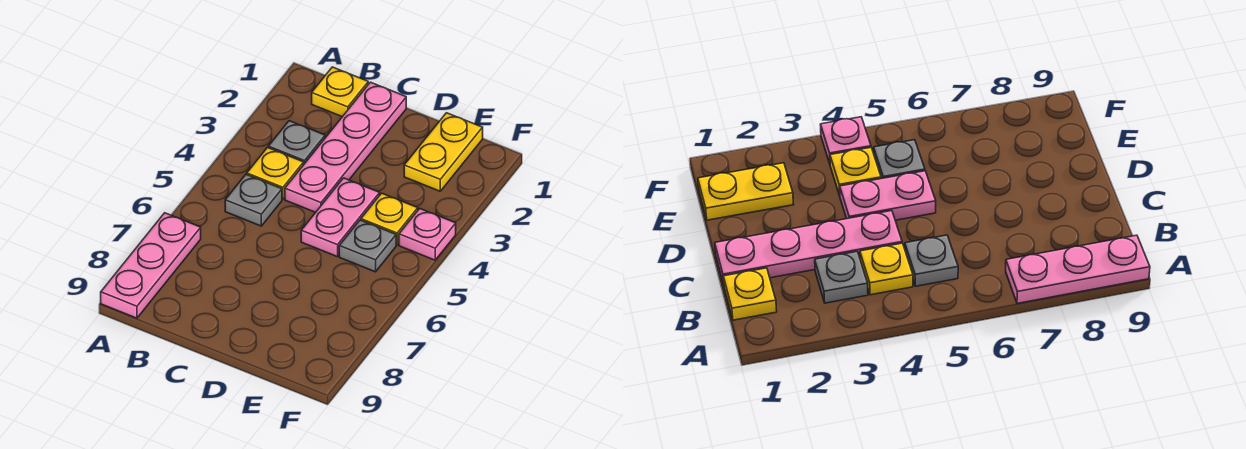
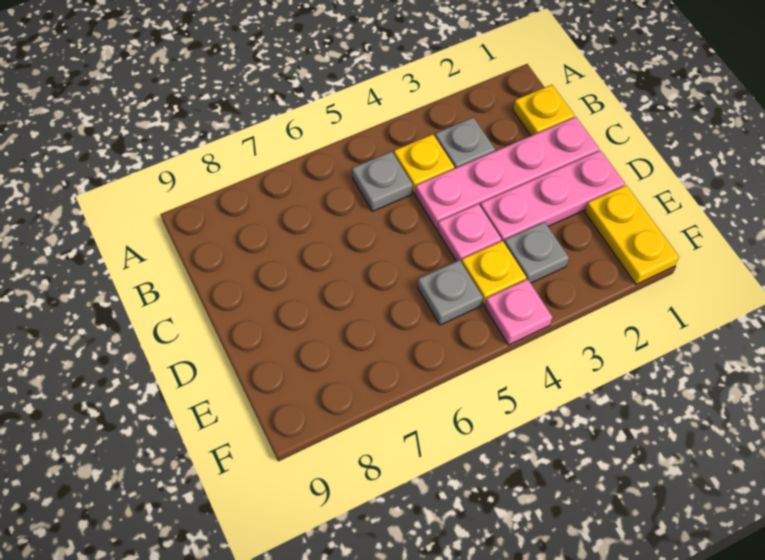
pink plate A7:A9 level 1 -> pink plate D1:D3 level 1
pink plate D4:D5 level 1 -> pink plate D4 level 1
yellow plate E1:E2 level 1 -> yellow plate E1:F1 level 1
none -> grey plate E3 level 1

